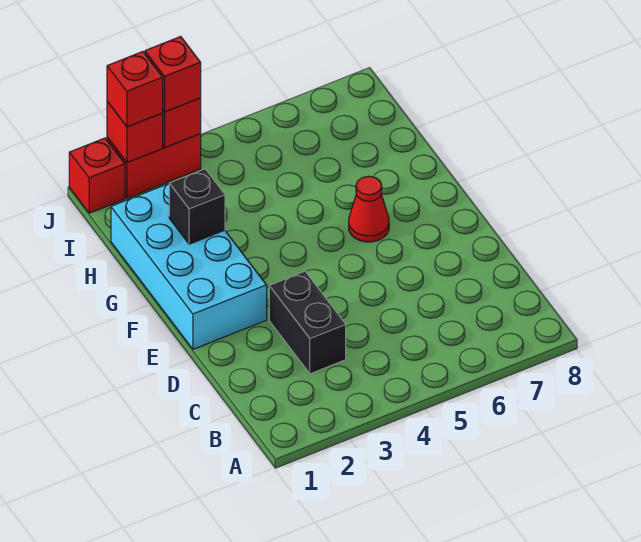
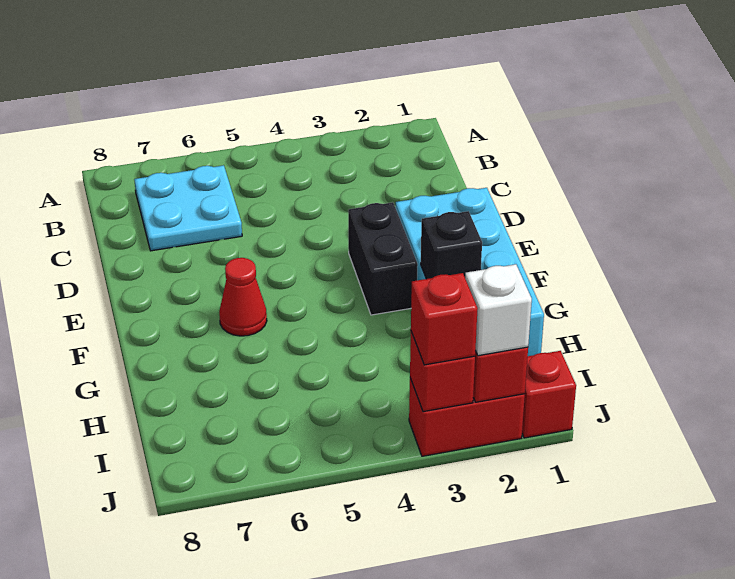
none -> cyan plate B6:C7 level 1
black brick C3:D3 level 1 -> black brick E3:F3 level 1
red brick J2 level 3 -> white brick J2 level 3

